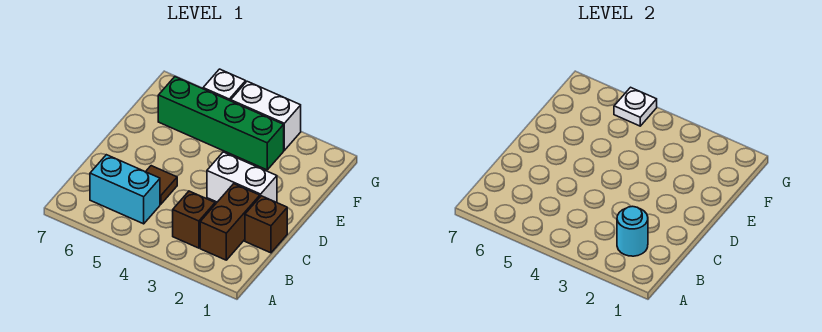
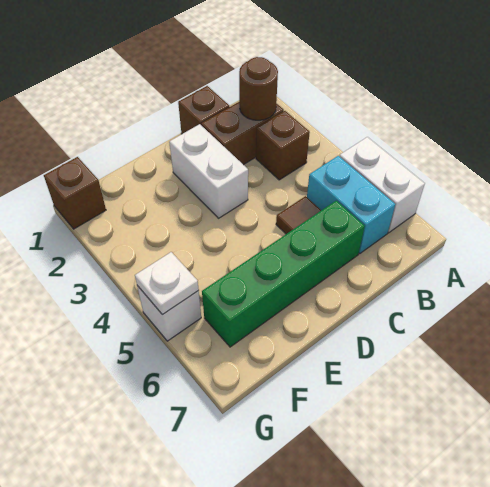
cyan round brick B2 level 2 -> brown round brick B2 level 2
green brick F3:F6 level 1 -> green brick C6:F6 level 1
none -> brown brick G1 level 1
white brick G3:G4 level 1 -> white brick A5:A6 level 1

